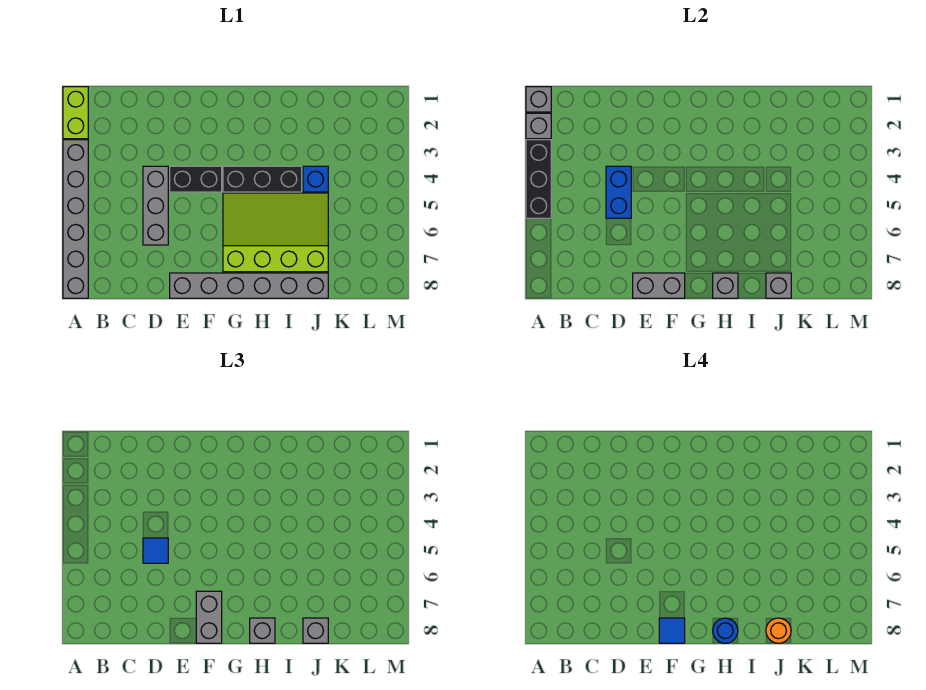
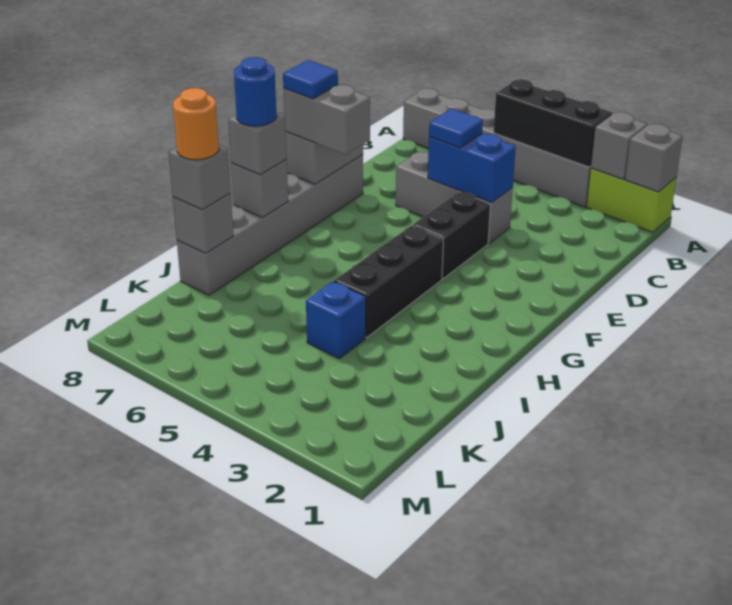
lime slope G5:J7 level 1 top 7 -> none

